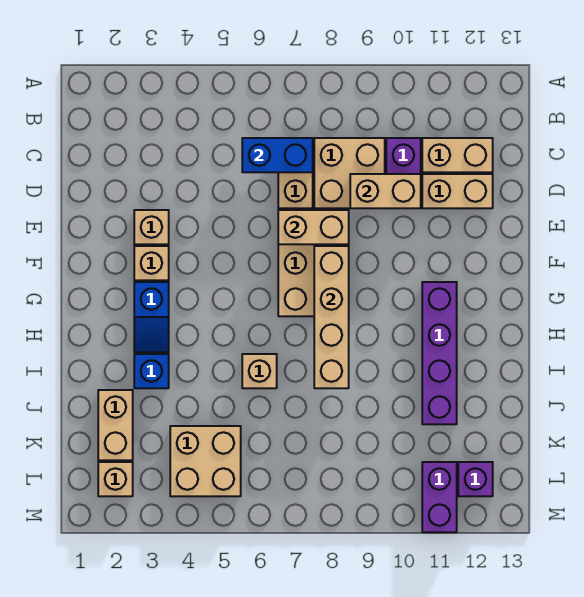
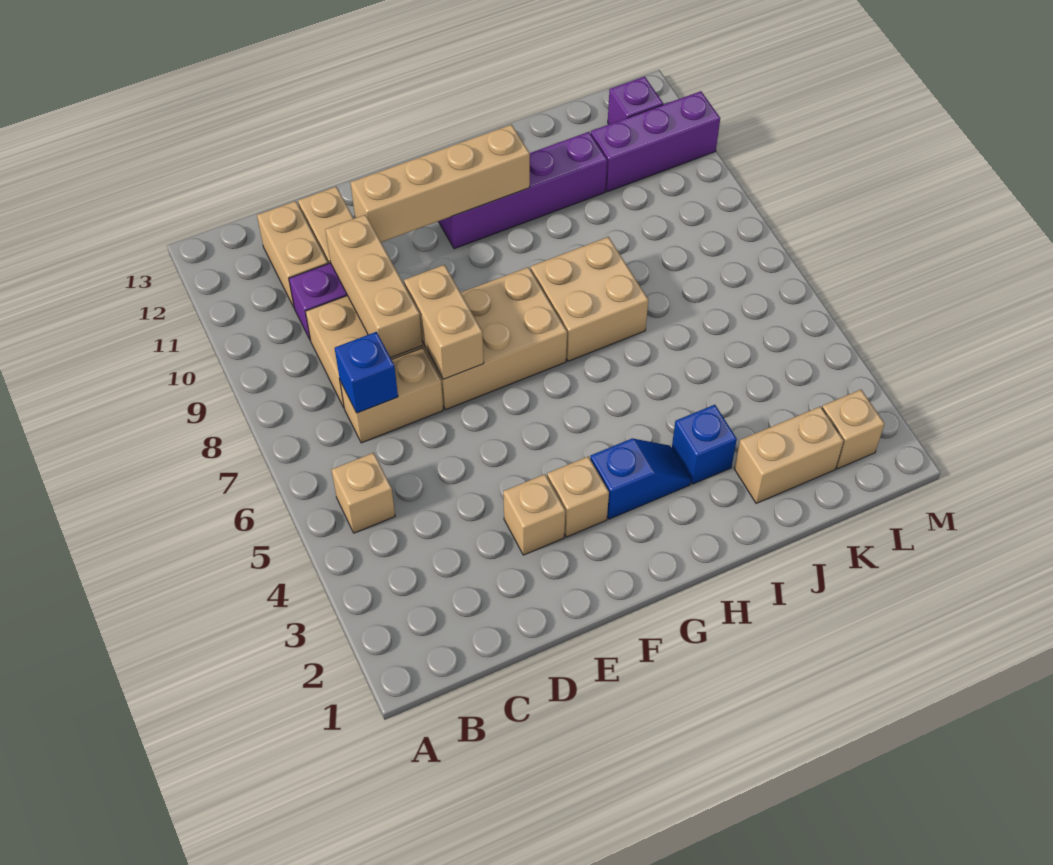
blue brick C6:C7 level 2 -> blue brick C7 level 2
tan brick D9:D10 level 2 -> tan brick D8:D10 level 2
tan brick F8:I8 level 2 -> tan brick E11:H11 level 2
tan brick I6 level 1 -> tan brick B5 level 1
tan brick K4:L5 level 1 -> tan brick H7:I8 level 1
purple brick L11:M11 level 1 -> purple brick K11:M11 level 1

